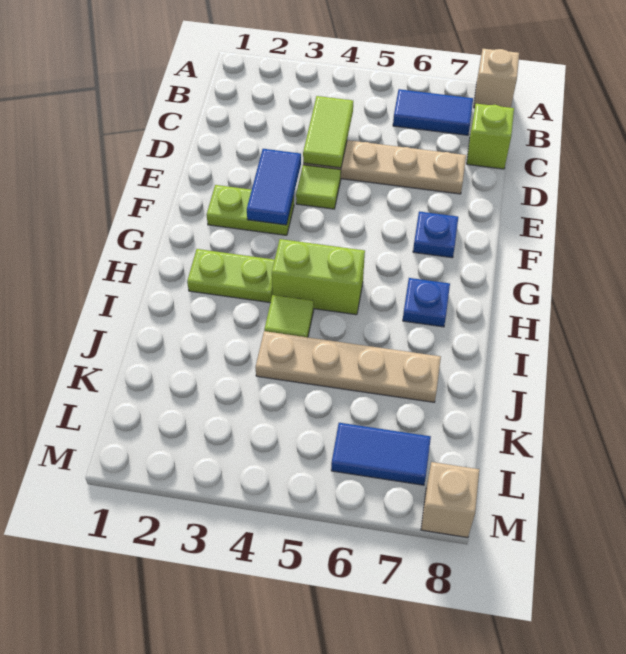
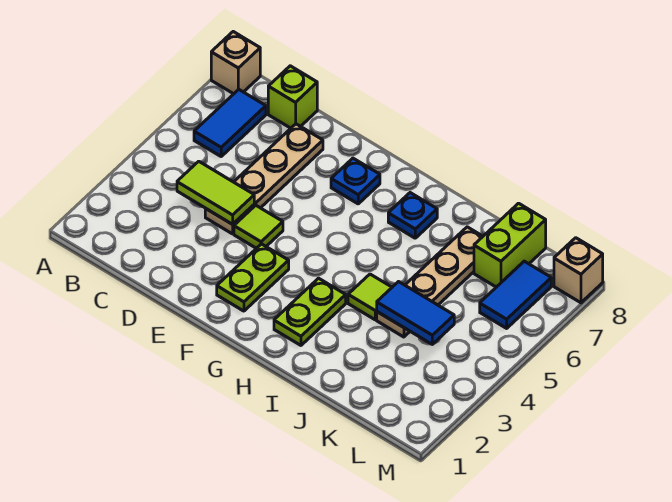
blue tile E3:F3 level 2 -> blue tile J4:K4 level 2
lime brick H4:H5 level 1 -> lime brick K7:K8 level 1

